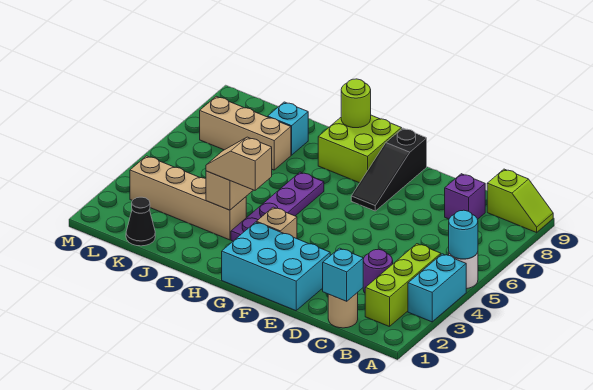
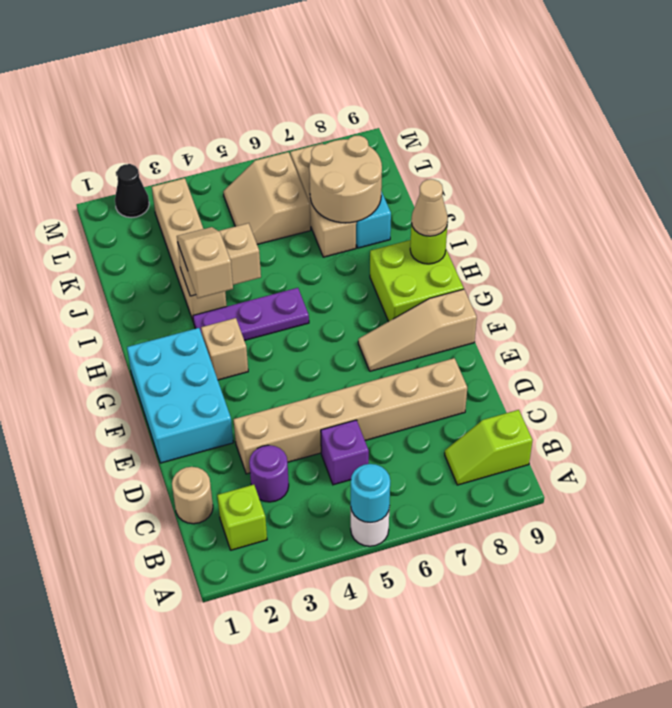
cyan brick A3:A4 level 1 -> none
lime slope A9:B9 level 1 top B -> lime slope B8:B9 level 1 top 9
lime brick B2:B4 level 1 -> lime brick B2 level 1
cyan brick C1 level 2 -> none
purple brick C8 level 1 -> purple brick C5 level 1
none -> tan brick D3:D8 level 1
black slope F7:F9 level 1 top 9 -> tan slope F7:F9 level 1 top 9
purple plate H3:H6 level 1 -> purple plate H3:H5 level 1
none -> tan cone H9 level 3
none -> tan round brick J7:K8 level 2
black cone K1 level 1 -> black cone M2 level 1
none -> tan slope K5:L6 level 1 top 6

